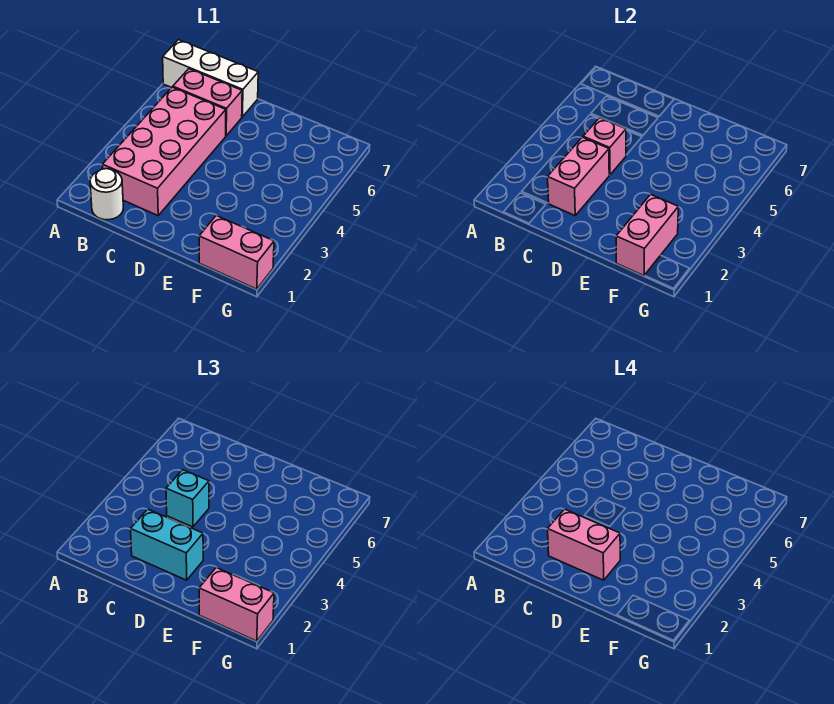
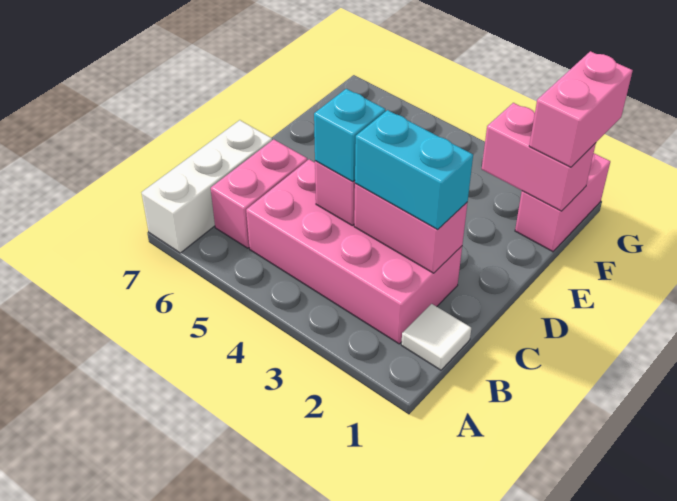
white round brick B1 level 1 -> white tile B1 level 1
cyan brick C2:D2 level 3 -> cyan brick C2:C3 level 3
pink brick C2:D2 level 4 -> none

